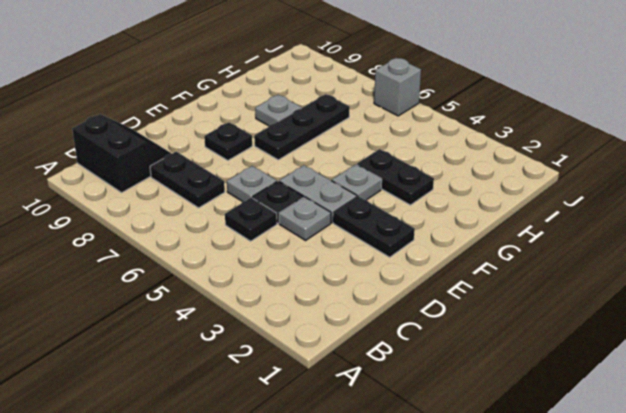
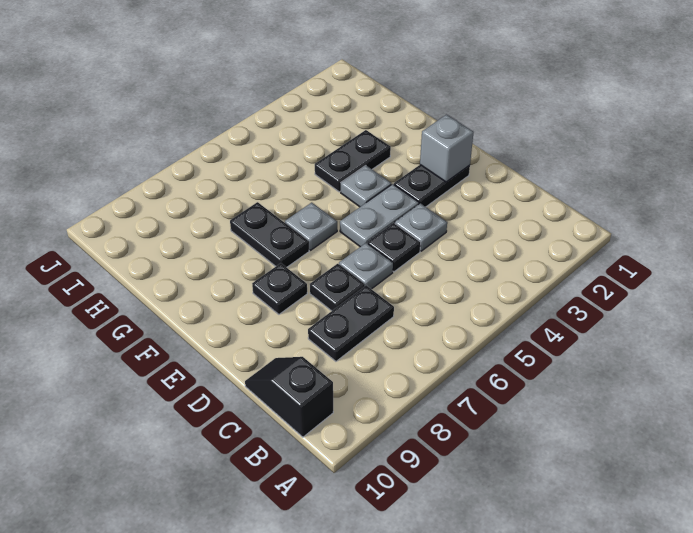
black slope B9:C10 level 1 top B -> black slope B10:C10 level 1 top B
black plate C5 level 1 -> black plate D7 level 1
black plate F7:H7 level 1 -> black plate F7:G7 level 1
grey plate G8 level 1 -> grey plate F6 level 1
grey brick J6 level 1 -> grey brick E2 level 2

